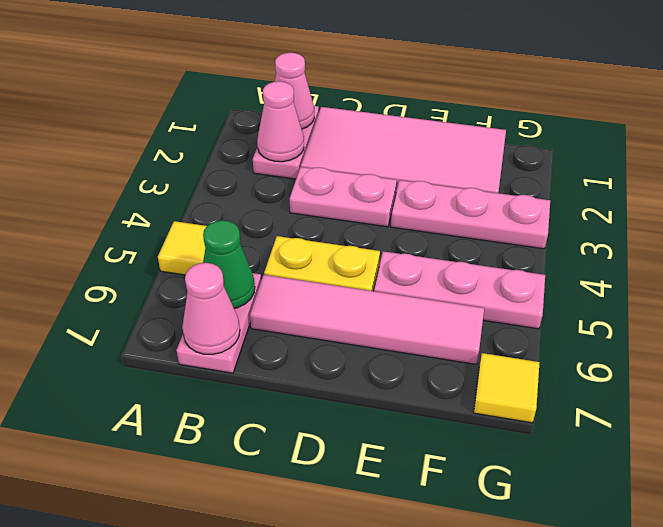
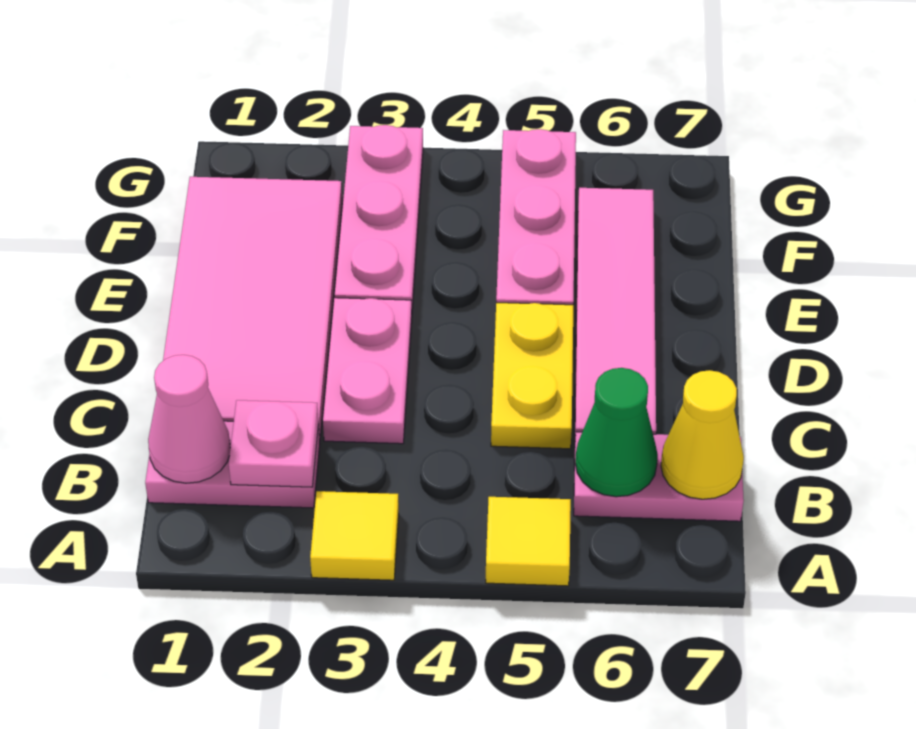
pink cone B2 level 2 -> pink plate B2 level 2
pink cone B7 level 2 -> yellow cone B7 level 2
yellow tile G7 level 1 -> yellow tile A3 level 1

